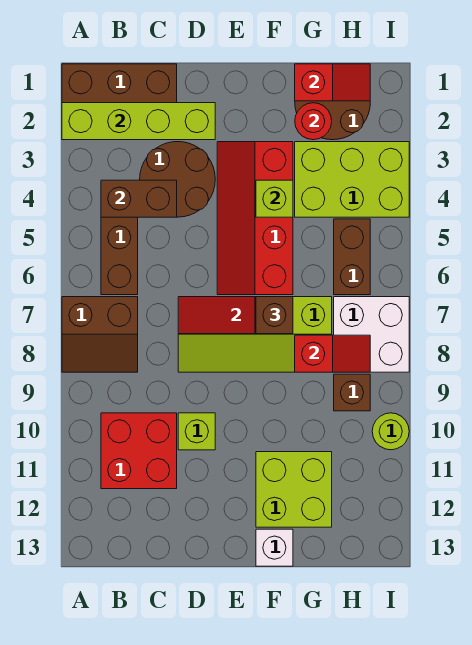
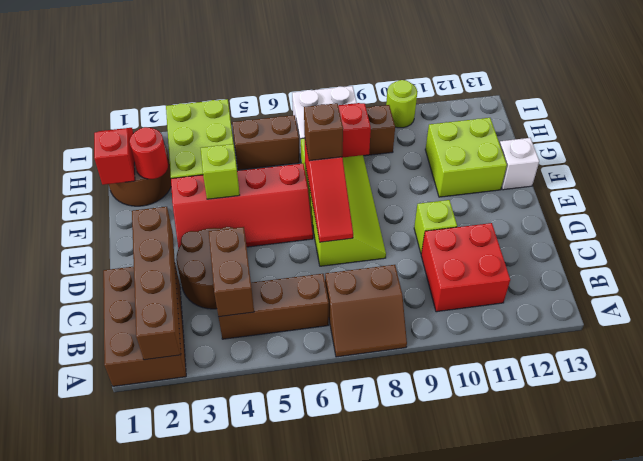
lime brick A2:D2 level 2 -> brown brick A2:D2 level 2
brown slope A7:B8 level 1 top 7 -> brown slope A7:B8 level 1 top B

